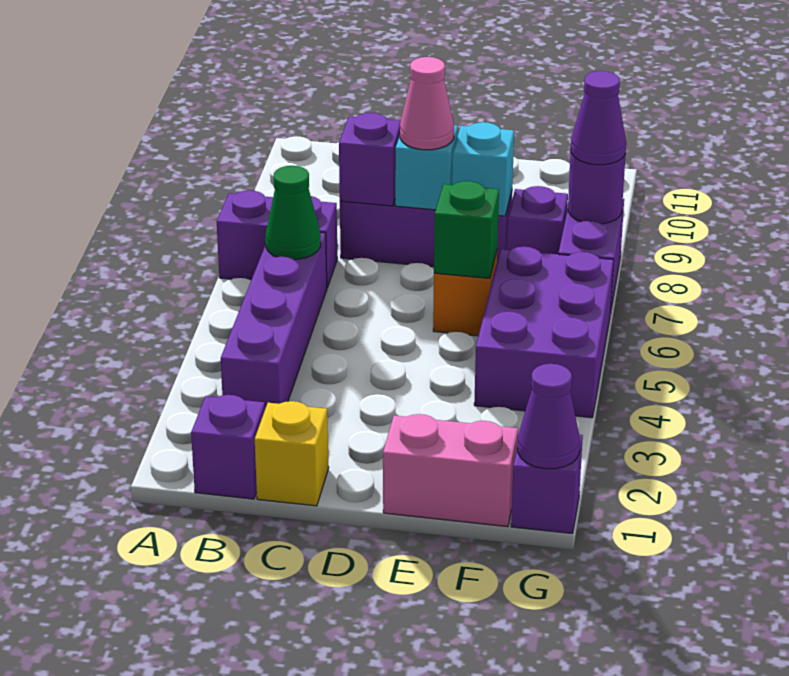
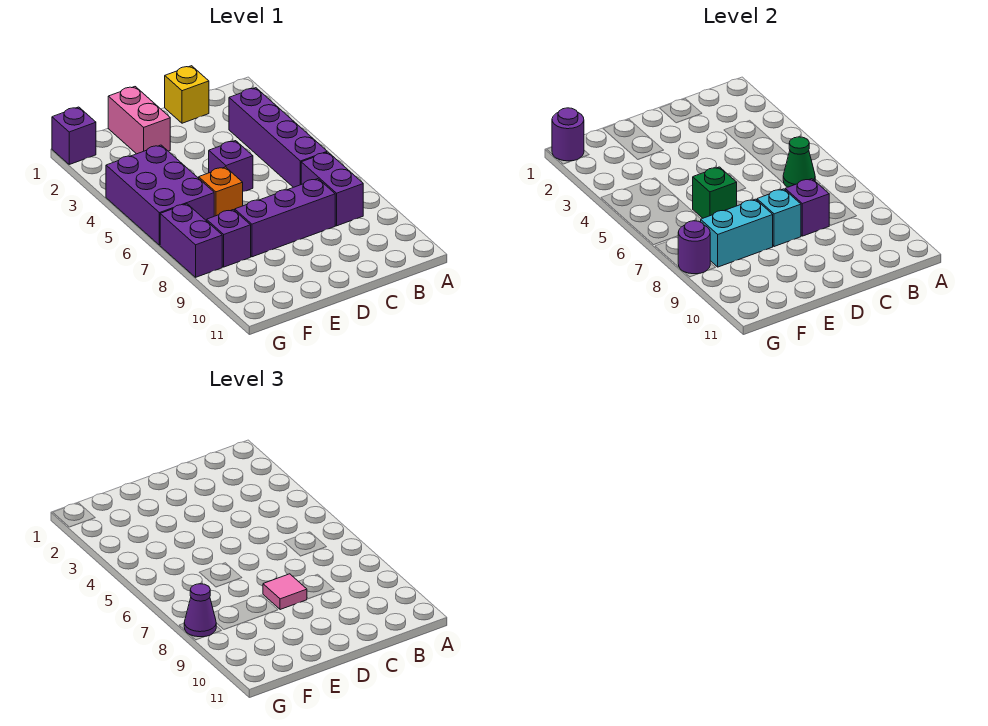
purple brick A7:B7 level 1 -> purple brick B7:B8 level 1
purple brick B1 level 1 -> purple brick D5 level 1
pink cone D8 level 3 -> pink tile D8 level 3
pink brick E1:F1 level 1 -> pink brick E1:E2 level 1
cyan brick E8 level 2 -> cyan brick E8:F8 level 2
purple cone G1 level 2 -> purple round brick G1 level 2

